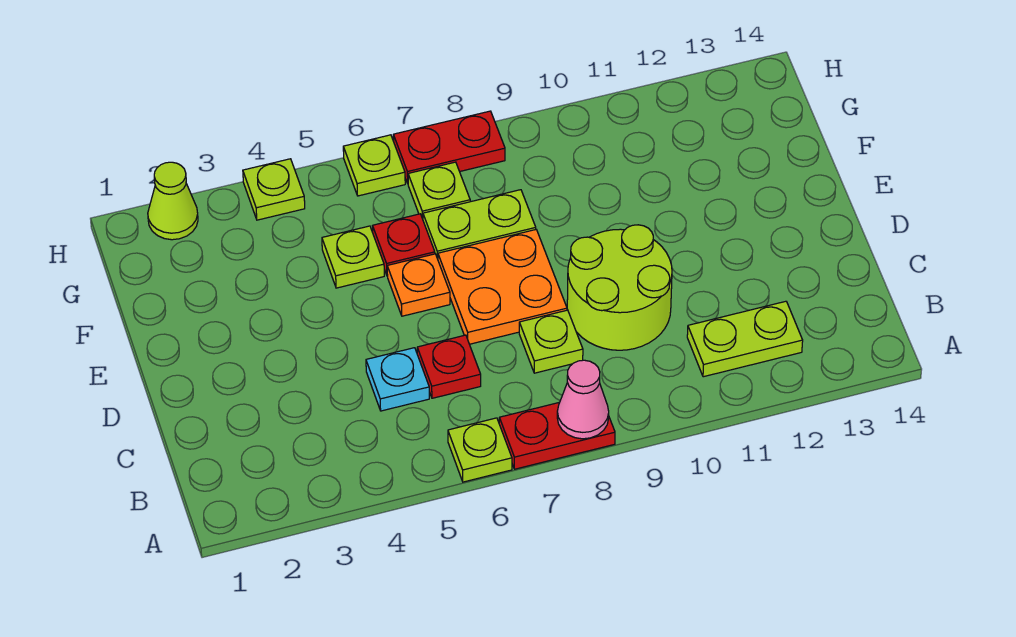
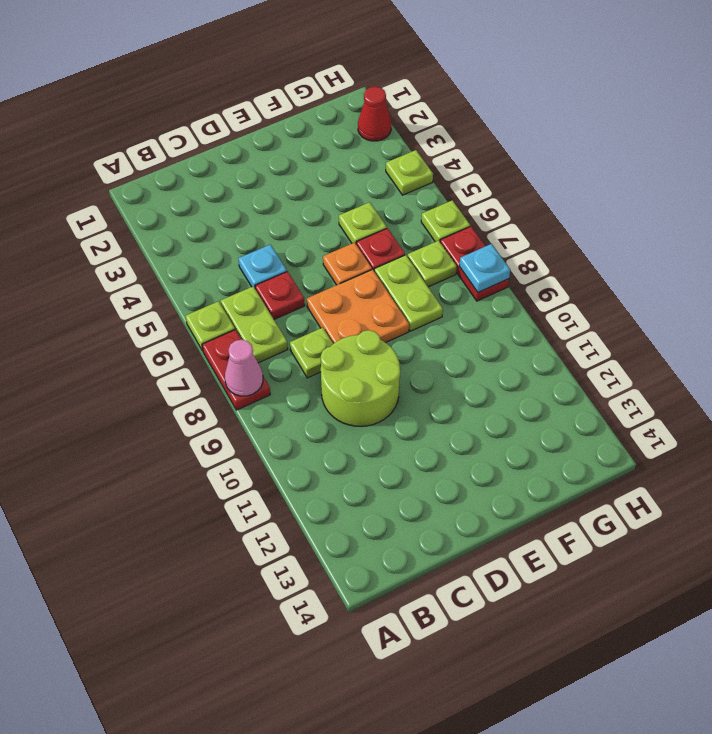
lime plate B11:B12 level 1 -> lime plate B6:B7 level 1
lime cone H2 level 1 -> red cone H2 level 1
none -> cyan plate H8 level 2

